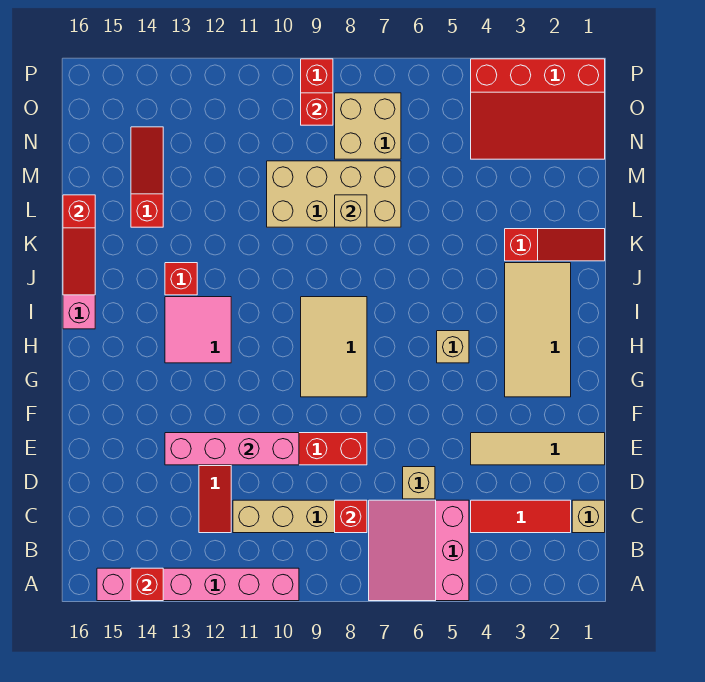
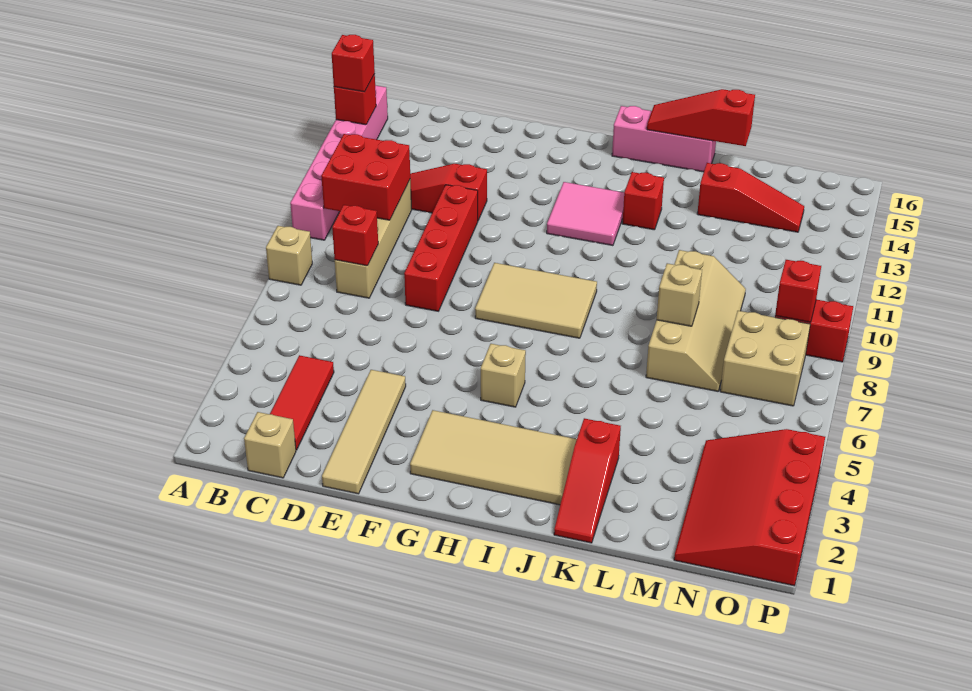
pink slope A5:C7 level 1 top 5 -> none
none -> red brick A14 level 3
none -> red brick B10:C11 level 2
tan brick D6 level 1 -> tan brick A8 level 1
pink brick E10:E13 level 2 -> none
tan brick L7:M10 level 1 -> tan slope L7:M10 level 1 top L

